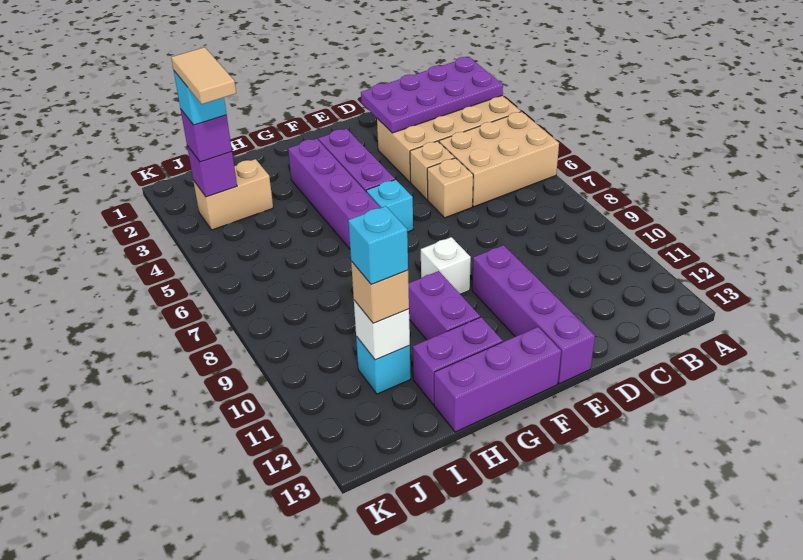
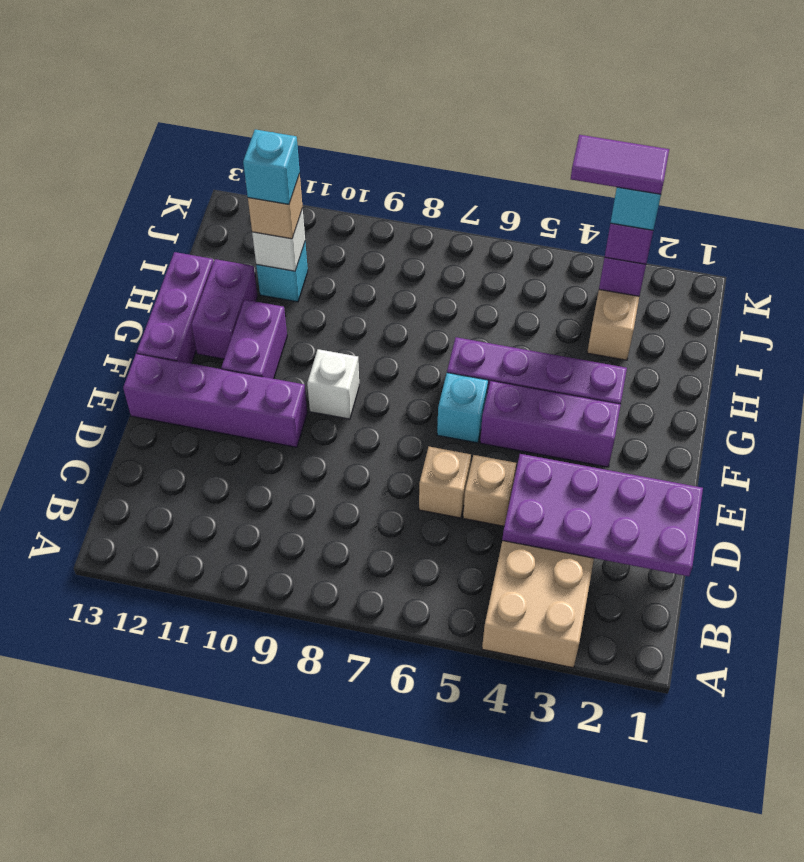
purple plate A2:D3 level 2 -> purple plate C1:D4 level 2
tan brick A5:C6 level 1 -> none
purple brick G10:G11 level 1 -> purple brick F11:G11 level 1
tan tile J3:J4 level 5 -> purple tile J3:J4 level 5

